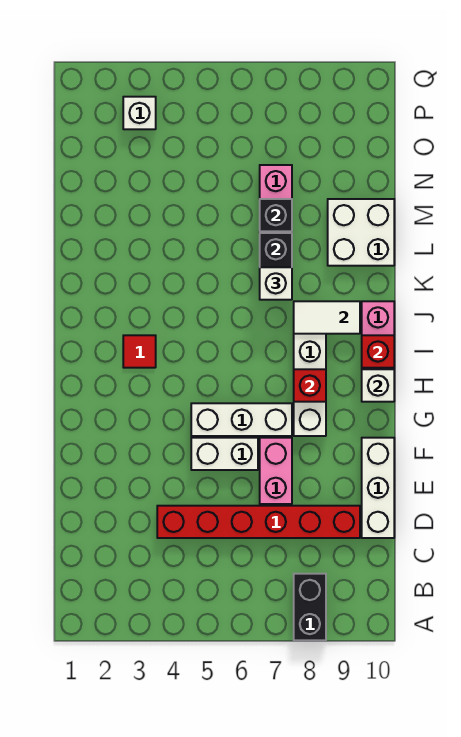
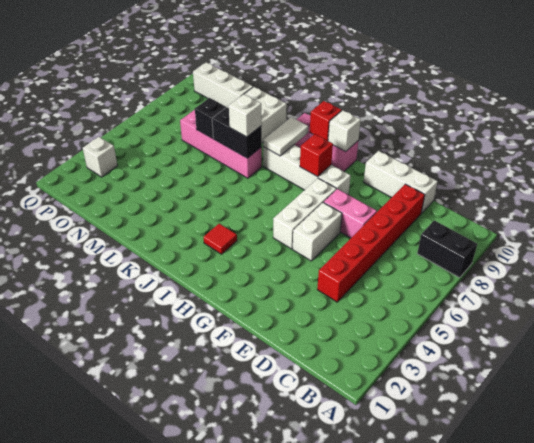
none -> white brick N10:P10 level 1

